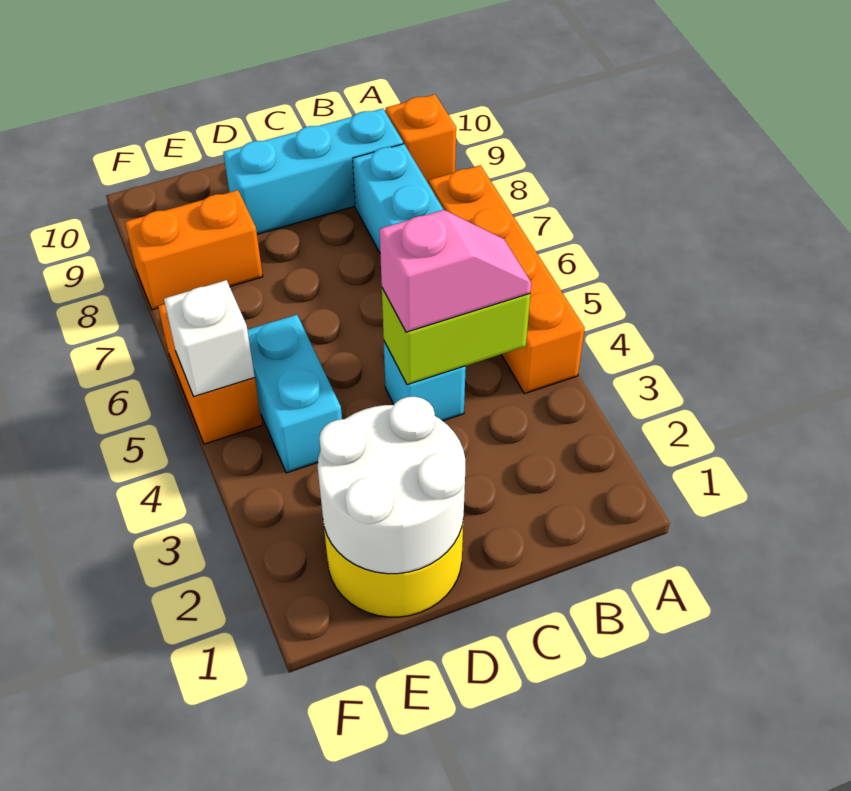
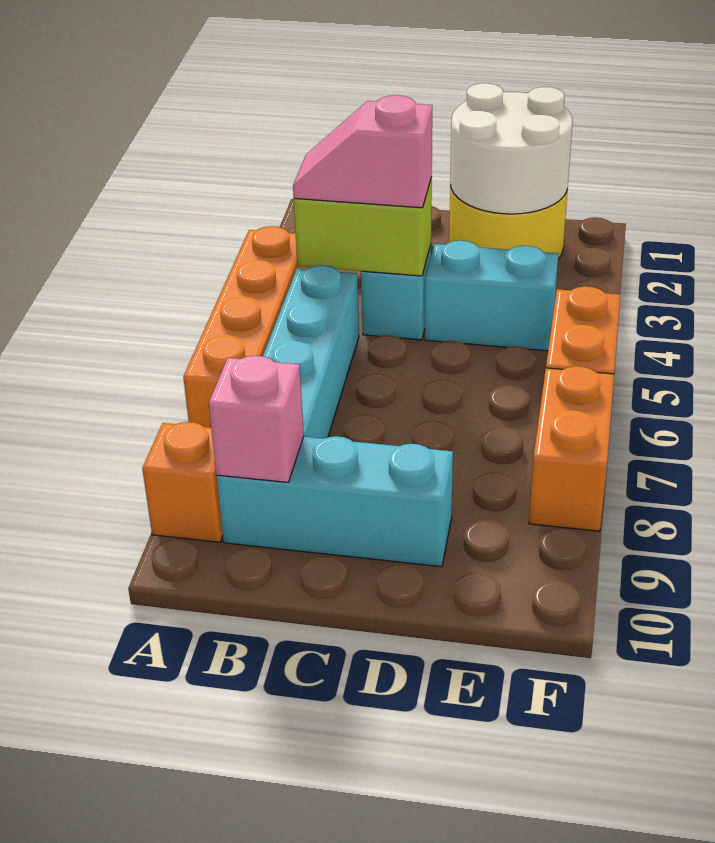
none -> pink brick B9 level 2
cyan brick E4:E5 level 1 -> cyan brick D4:E4 level 1
orange brick E8:F8 level 1 -> orange brick F7:F8 level 1
white brick F5 level 2 -> none

